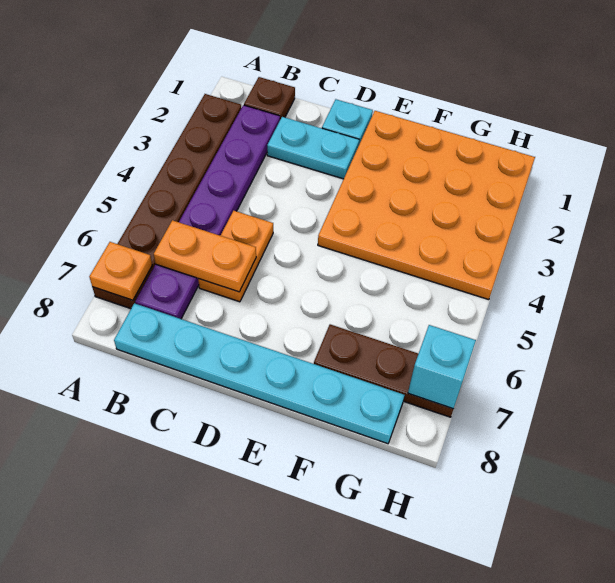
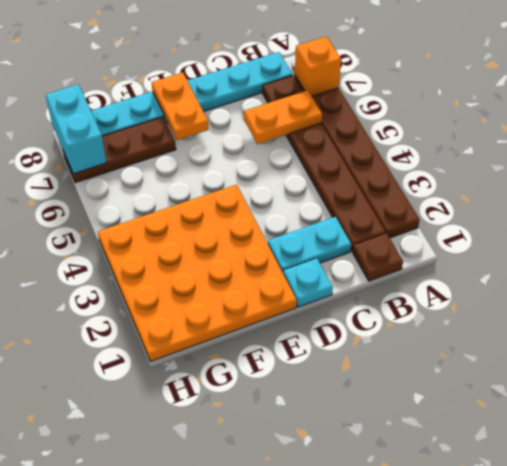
orange plate A7 level 2 -> orange brick A7 level 2
purple plate B2:B7 level 1 -> brown plate B2:B7 level 1
orange plate C5:C6 level 1 -> orange plate E7:E8 level 2
cyan brick H7 level 2 -> cyan brick H7:H8 level 2

